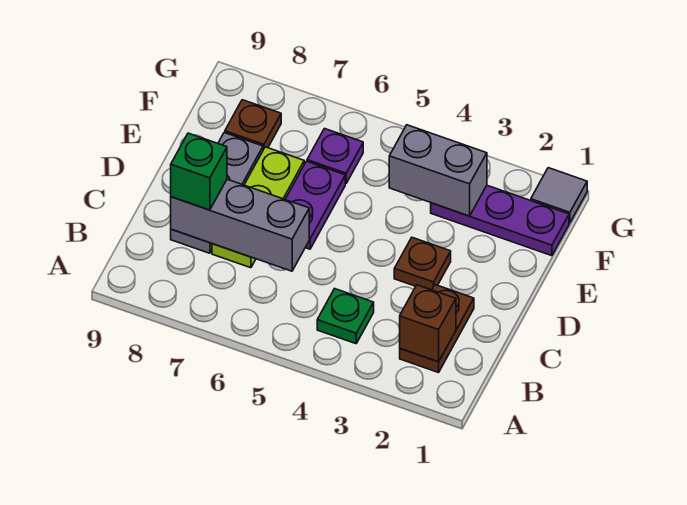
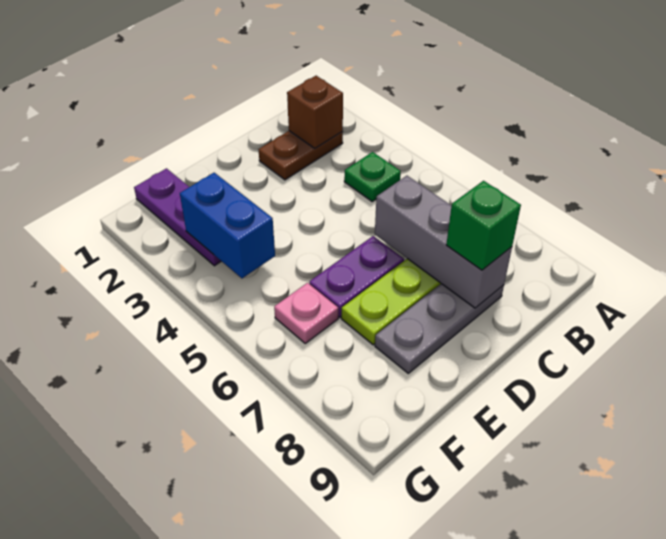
brown plate D3 level 1 -> none
grey brick F3:F4 level 2 -> blue brick F3:F4 level 2
purple plate F6 level 1 -> pink plate F6 level 1
brown plate F8 level 1 -> none
grey tile G1 level 1 -> none

